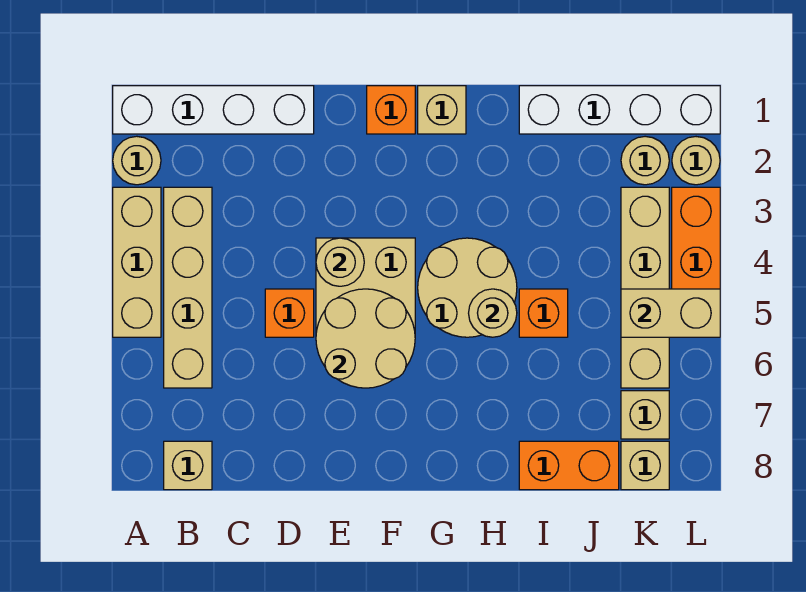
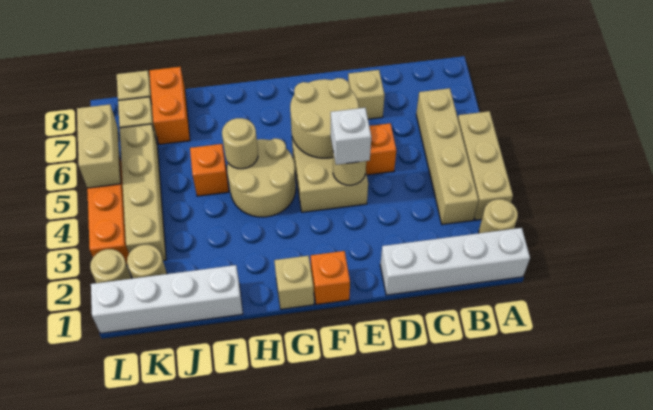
tan brick B8 level 1 -> tan brick D7 level 1
none -> white brick E4 level 3
orange brick I8:J8 level 1 -> orange brick J7:J8 level 1
tan brick K5:L5 level 2 -> tan brick L5:L6 level 2

